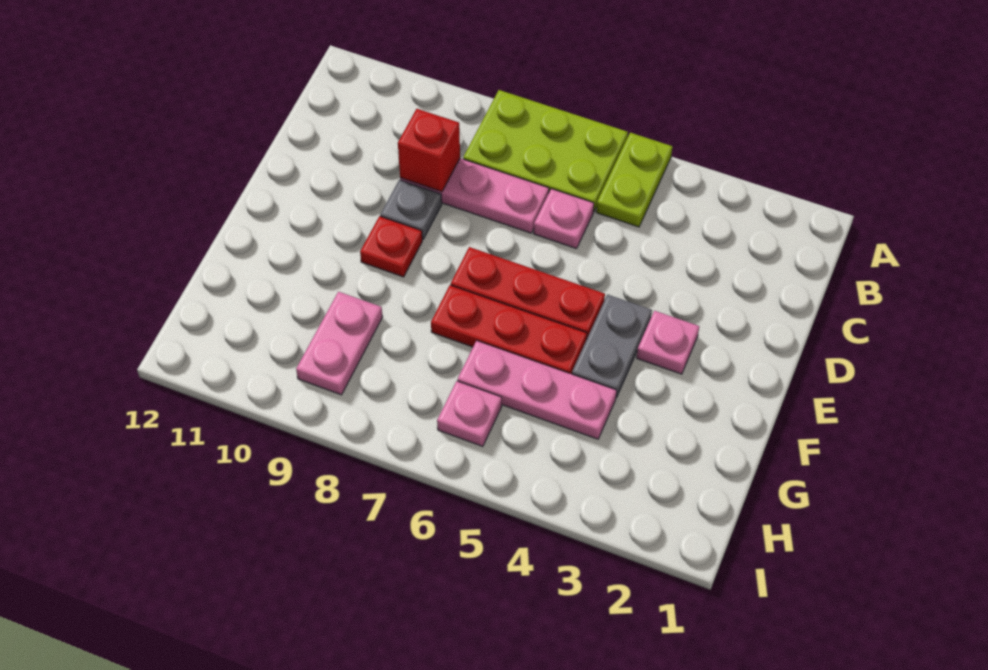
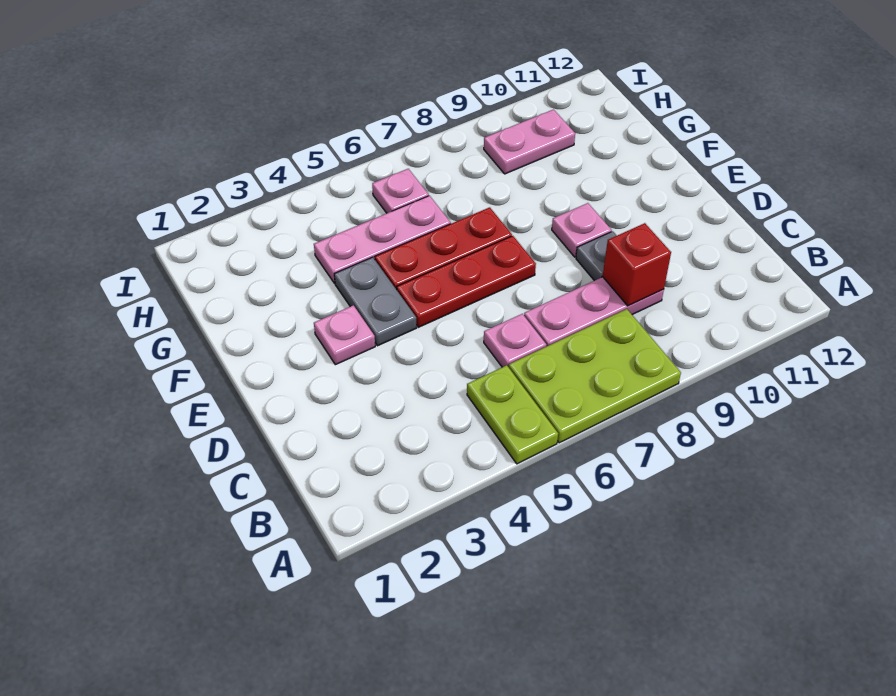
red plate E9 level 1 -> pink plate E9 level 1
pink plate G9:H9 level 1 -> pink plate H9:H10 level 1

